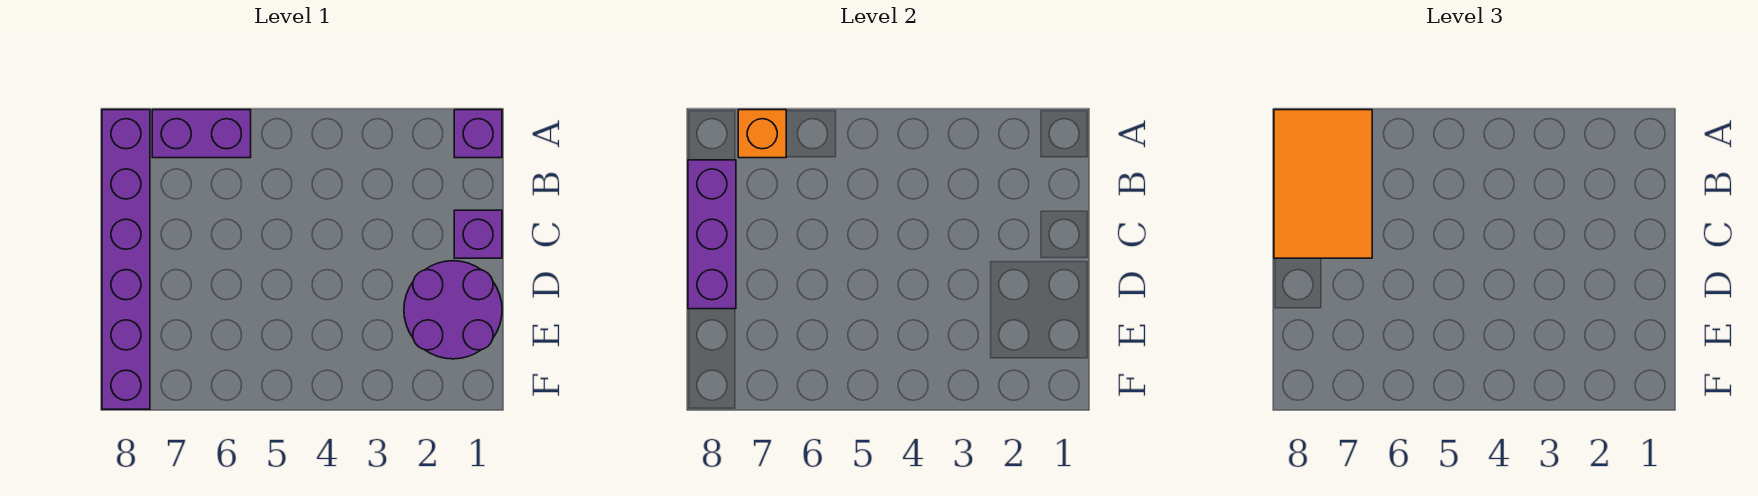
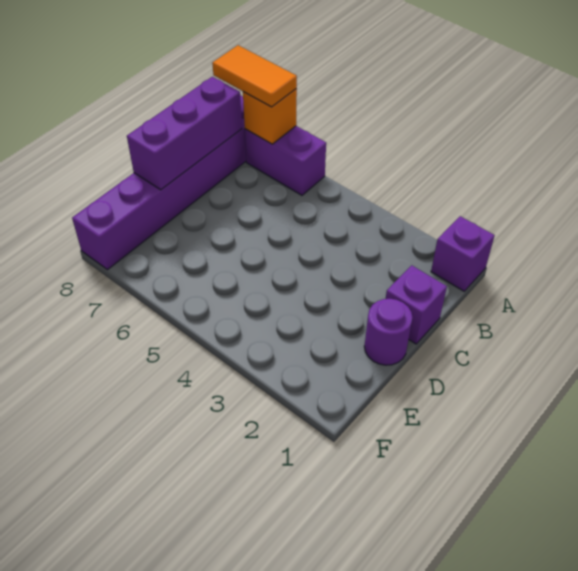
orange tile A7:C8 level 3 -> orange tile A7:A8 level 3
purple round brick D1:E2 level 1 -> purple round brick D1 level 1

